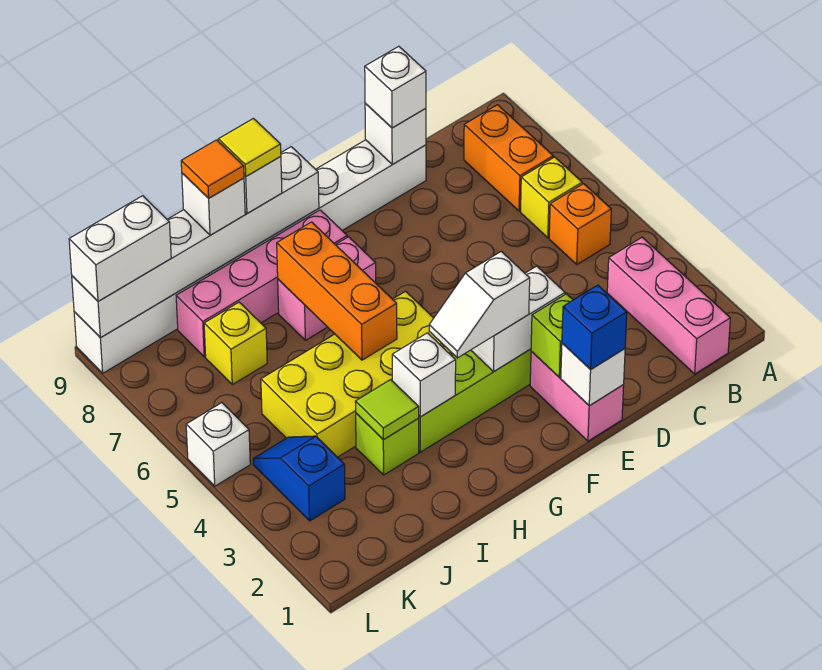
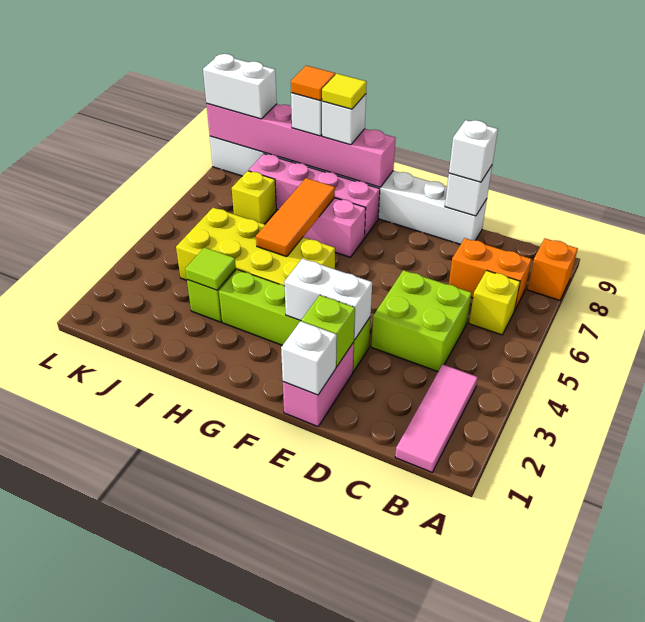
pink brick B1:B3 level 1 -> pink tile B1:B3 level 1
orange brick B5 level 1 -> orange brick A8 level 1
orange brick B7:B8 level 1 -> orange brick B7:C7 level 1
none -> lime brick C4:D5 level 1
blue brick E1 level 3 -> none
white slope F3:G3 level 3 top F -> none
white brick G9:L9 level 2 -> pink brick G9:L9 level 2
white brick H3 level 2 -> none
orange brick H5:H7 level 2 -> orange tile H5:H7 level 2
blue slope K3:K4 level 1 top 3 -> none
white brick L5 level 1 -> none

